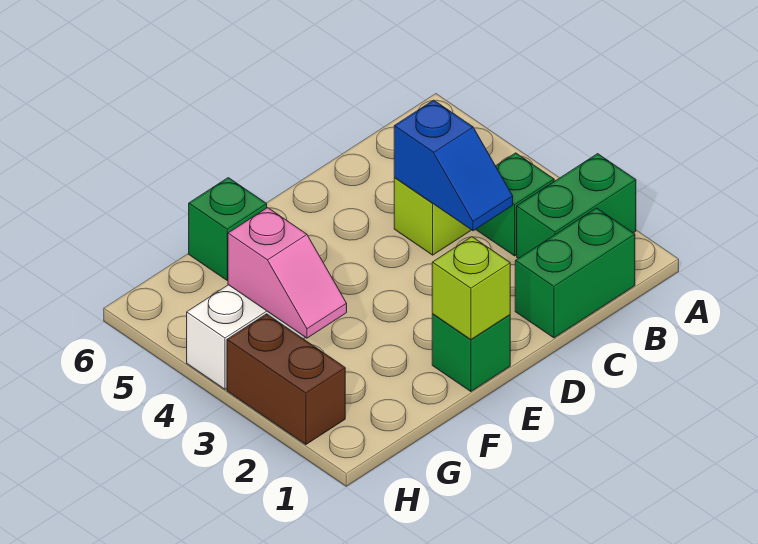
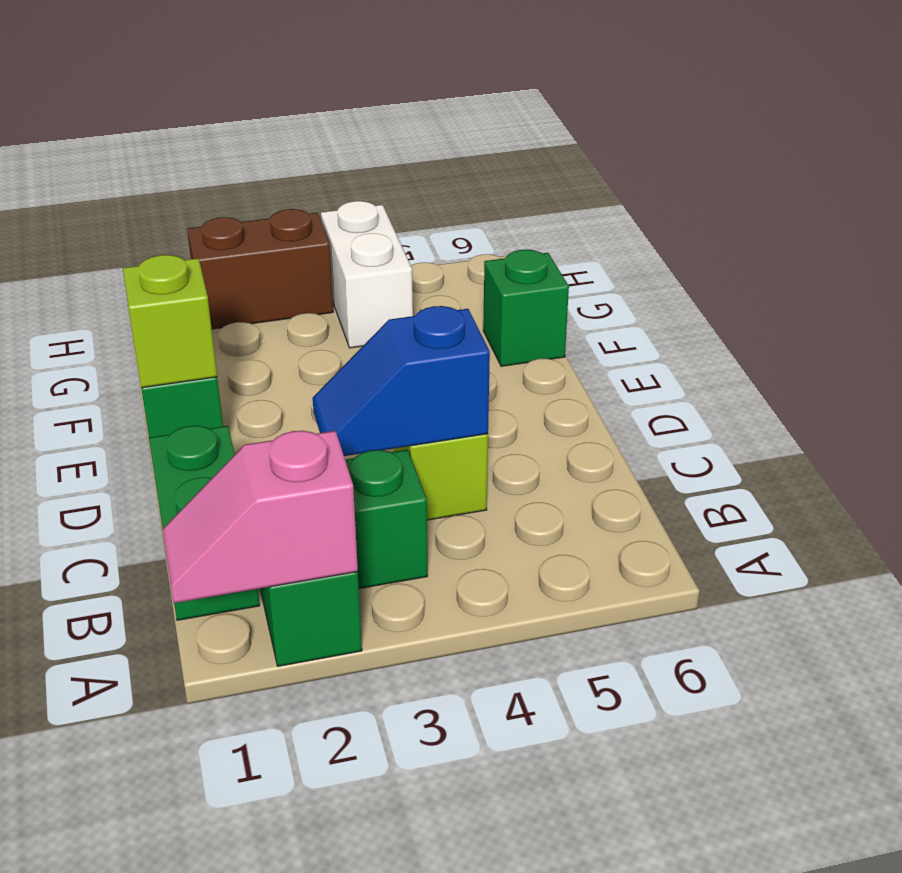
pink slope G3:G4 level 2 top 4 -> pink slope A1:A2 level 2 top 2

